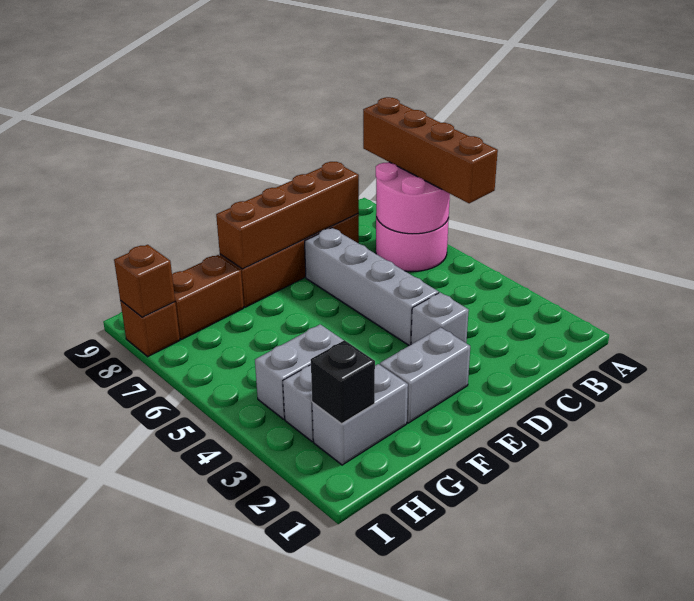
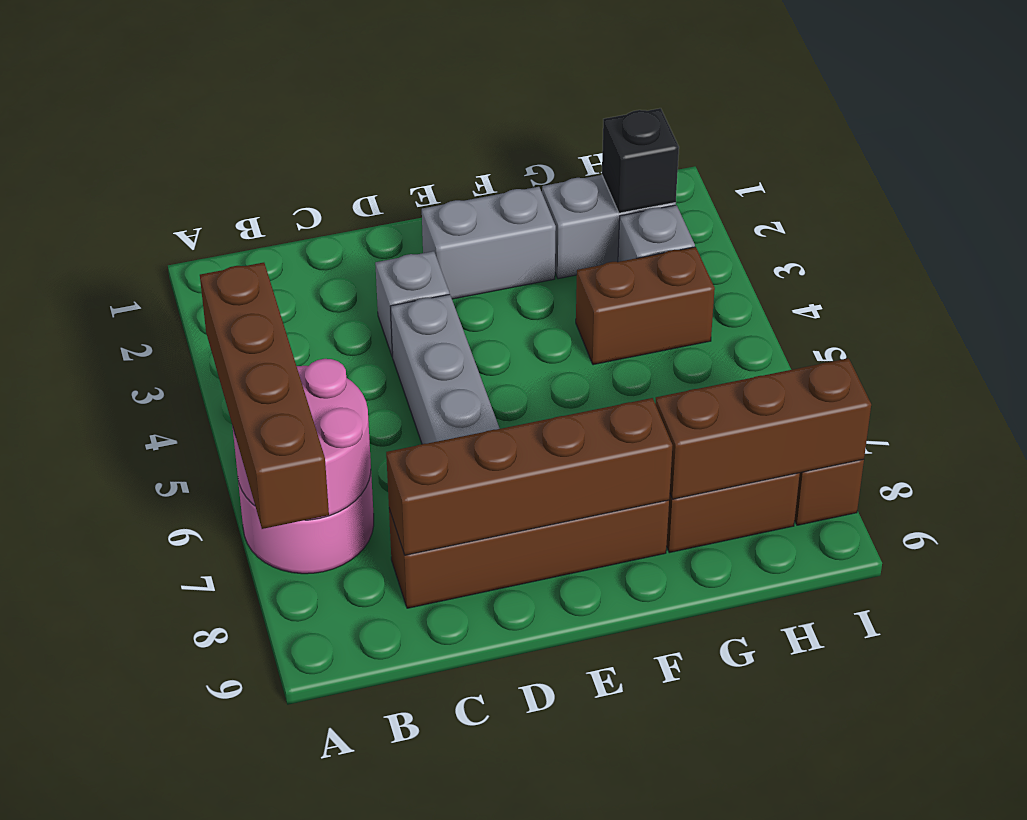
grey brick G4:H4 level 1 -> brown brick G4:H4 level 1
brown brick I8 level 2 -> brown brick G8:I8 level 2

